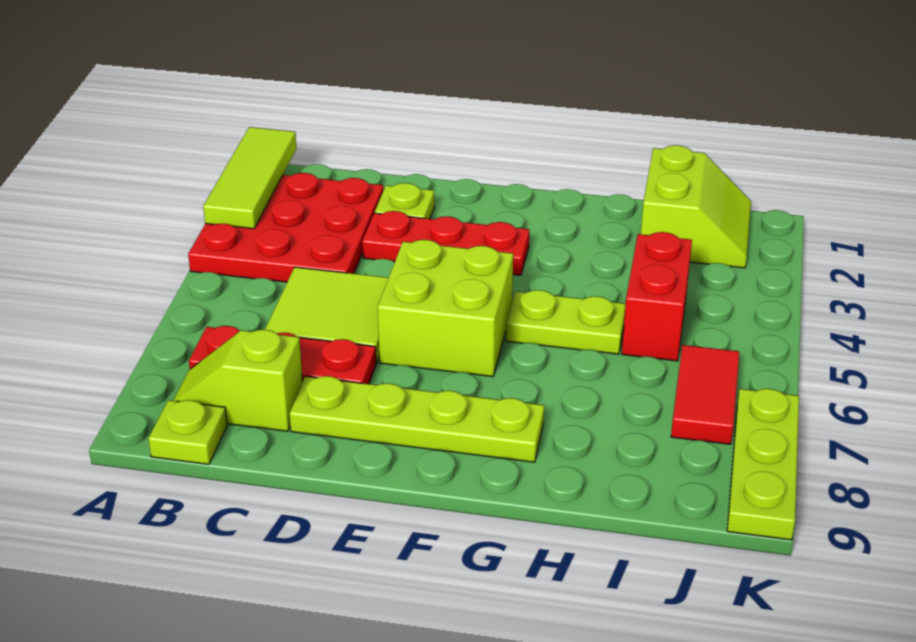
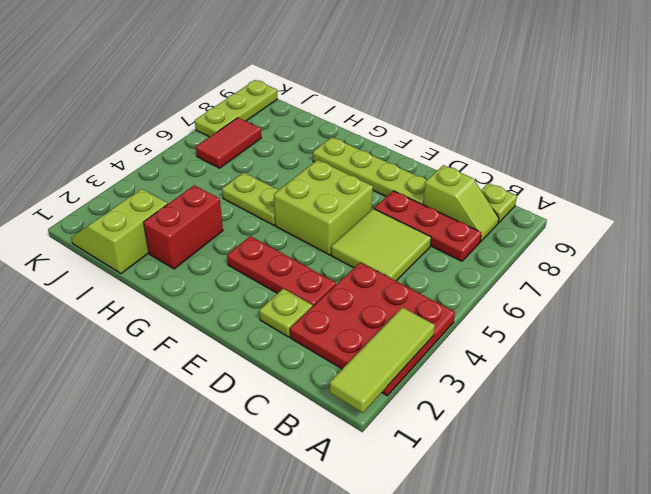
red brick I4:I5 level 1 -> red brick H2:H3 level 1

